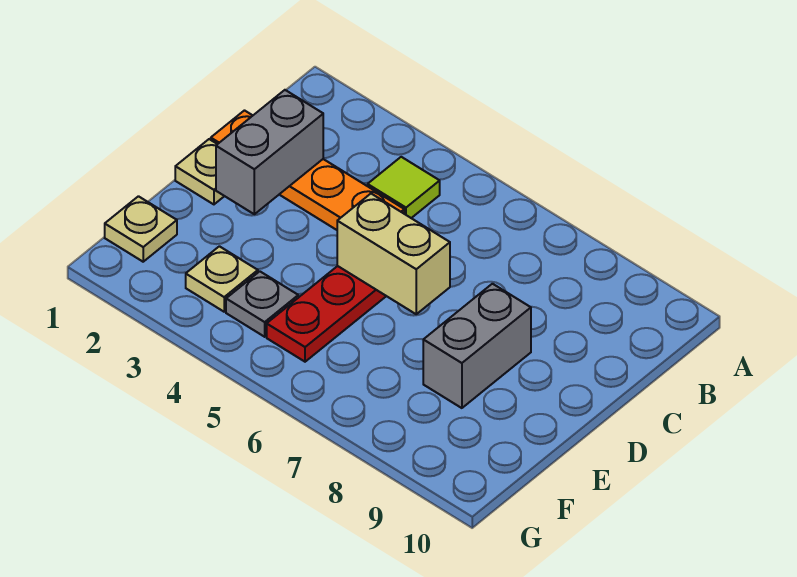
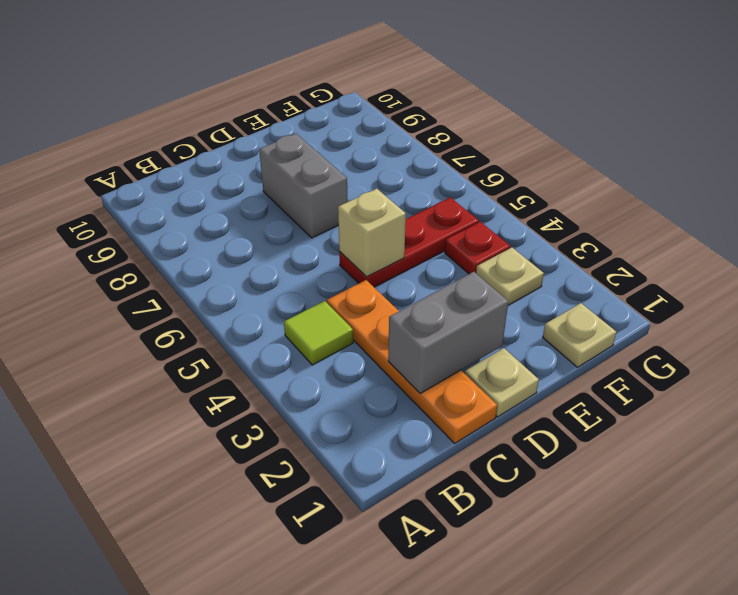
tan brick D5:D6 level 2 -> tan brick D5 level 2
grey brick D8:E8 level 1 -> grey brick D7:D8 level 1
grey plate F4 level 1 -> red plate F4 level 1

